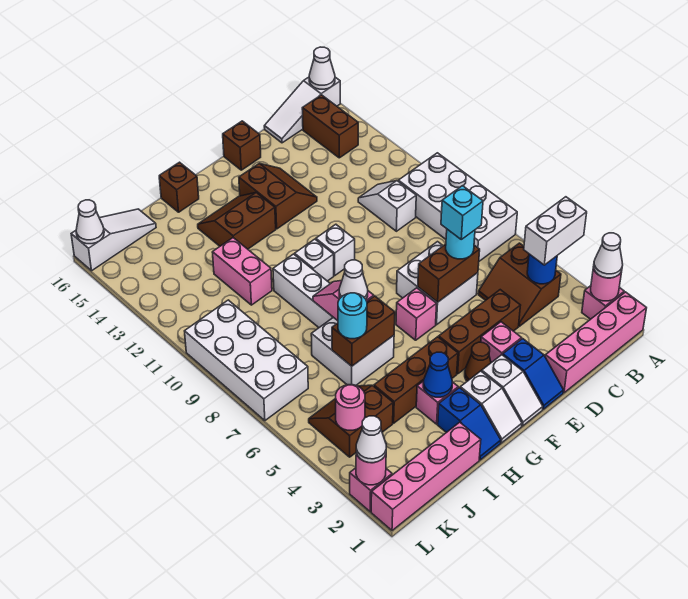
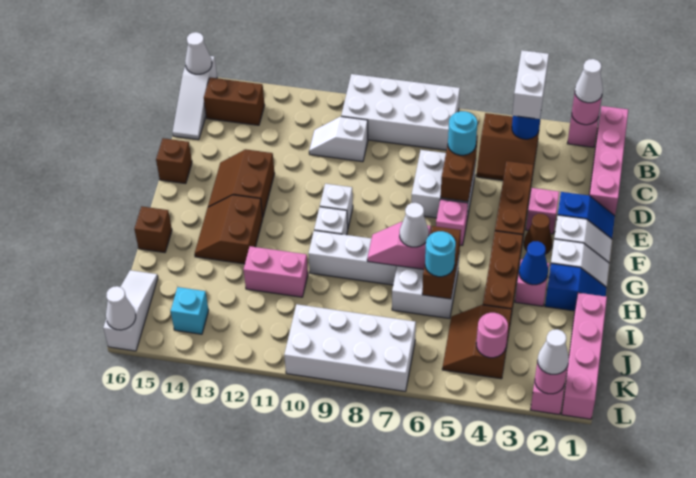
cyan brick D6 level 4 -> cyan brick K14 level 1
brown slope E13:F14 level 1 top F -> brown slope E13:F14 level 1 top 13

